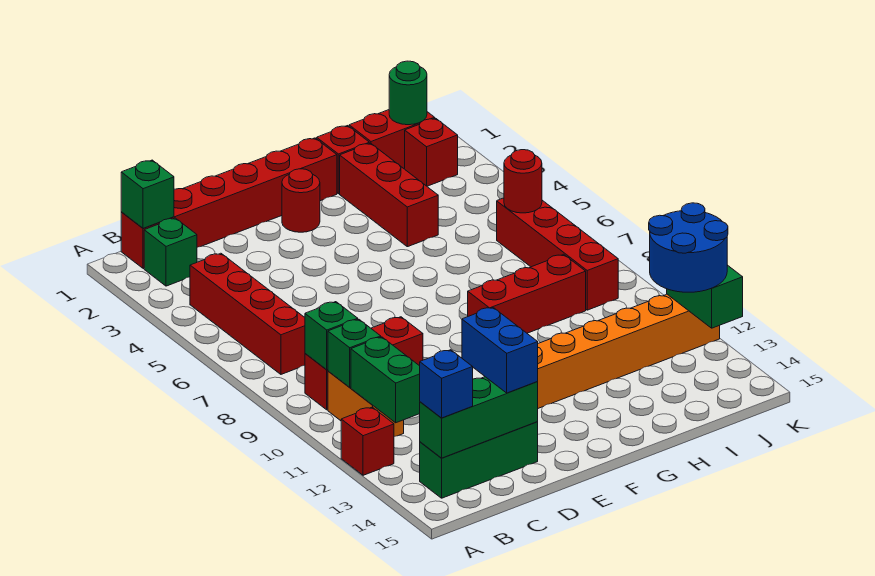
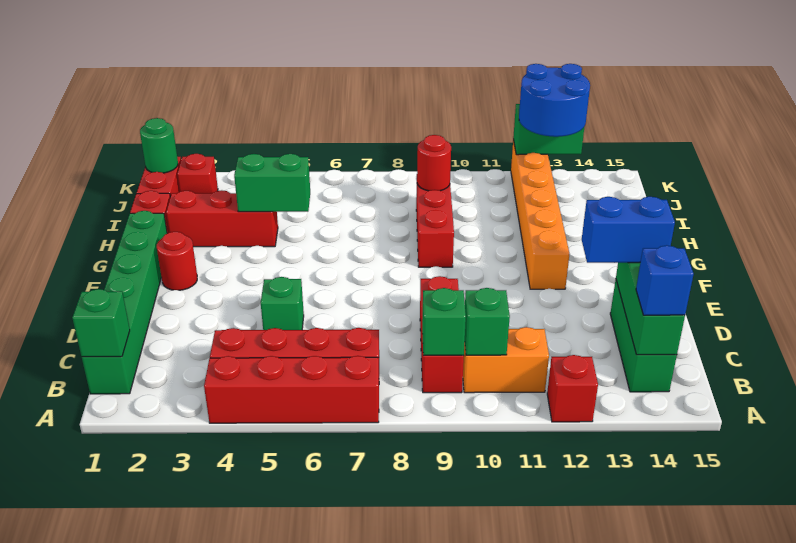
red brick B1:G1 level 1 -> green brick B1:G1 level 1
green brick B2 level 1 -> green brick D5 level 1
green brick B11:B12 level 2 -> green brick H4:H5 level 2
red brick J6:J9 level 1 -> red brick A4:A7 level 1
red round brick J6 level 2 -> red round brick I9 level 2

